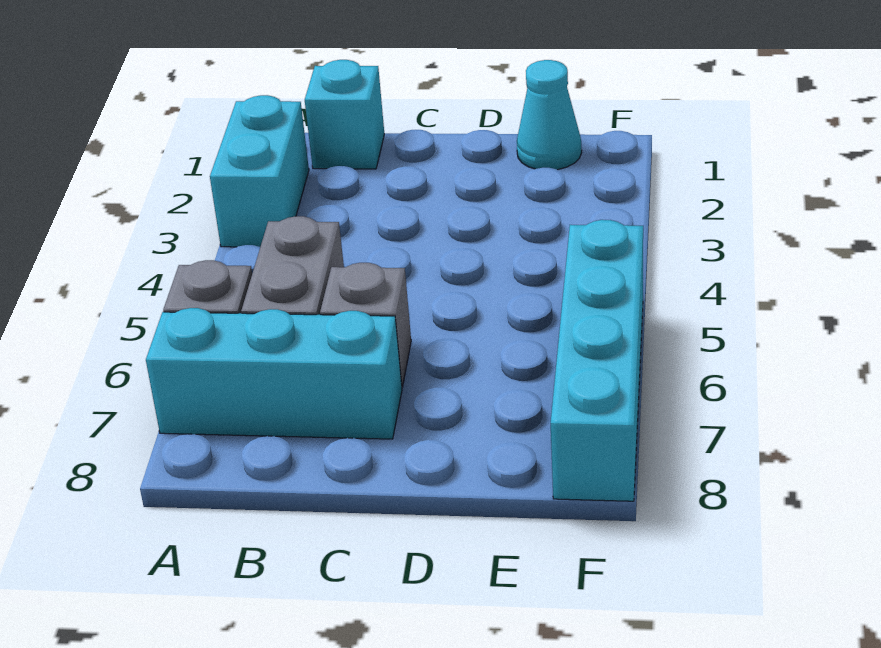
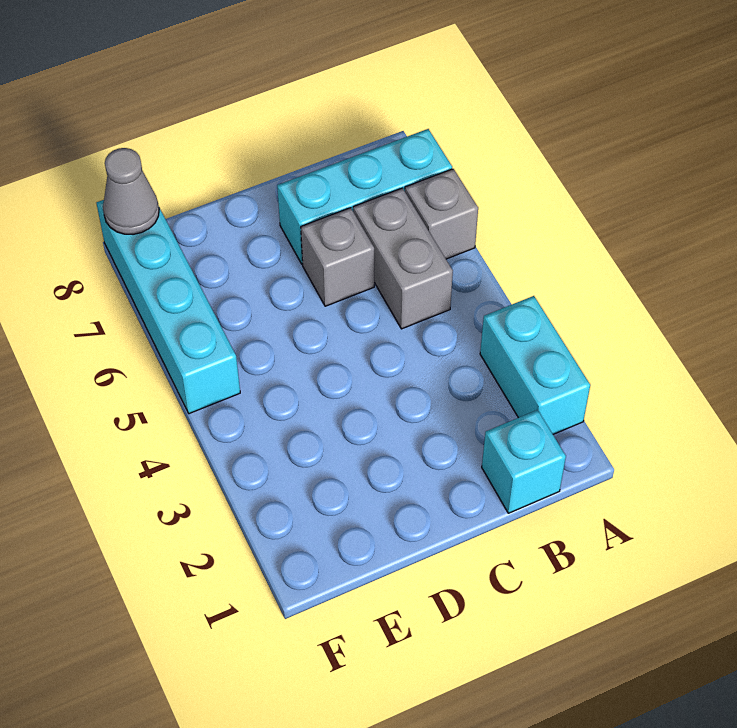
cyan cone E1 level 1 -> none
none -> grey cone F8 level 2

